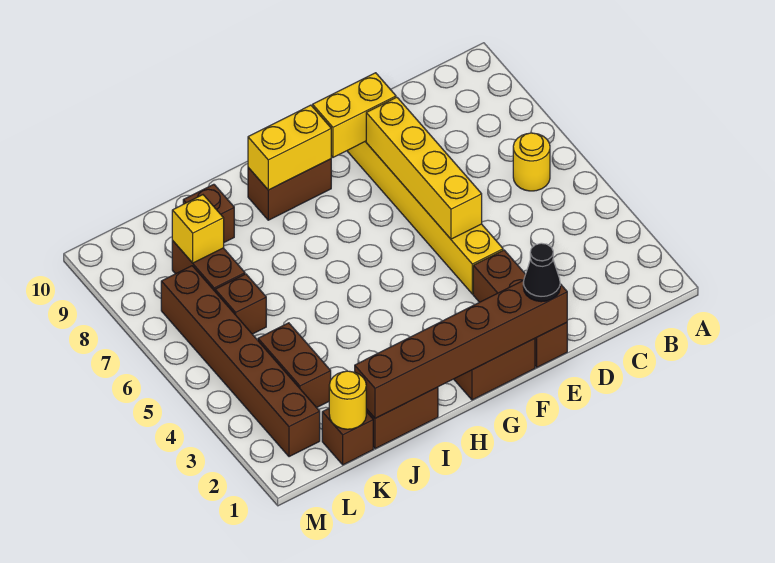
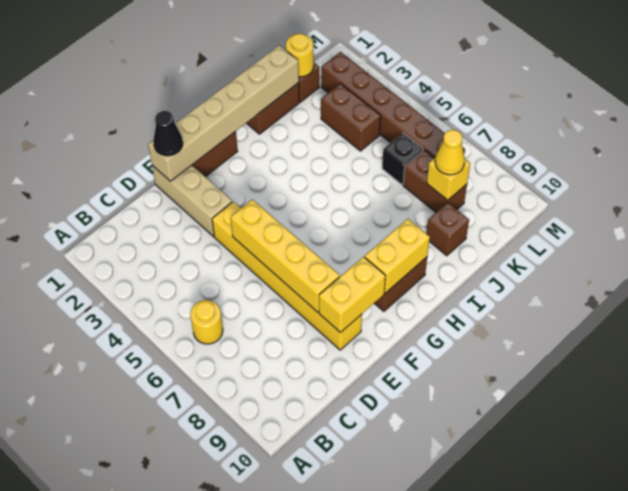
brown brick E1:E3 level 1 -> tan brick E1:E3 level 1
brown brick E1:J1 level 2 -> tan brick E1:J1 level 2
brown brick K6 level 1 -> black brick K6 level 1
none -> yellow cone K8 level 3

